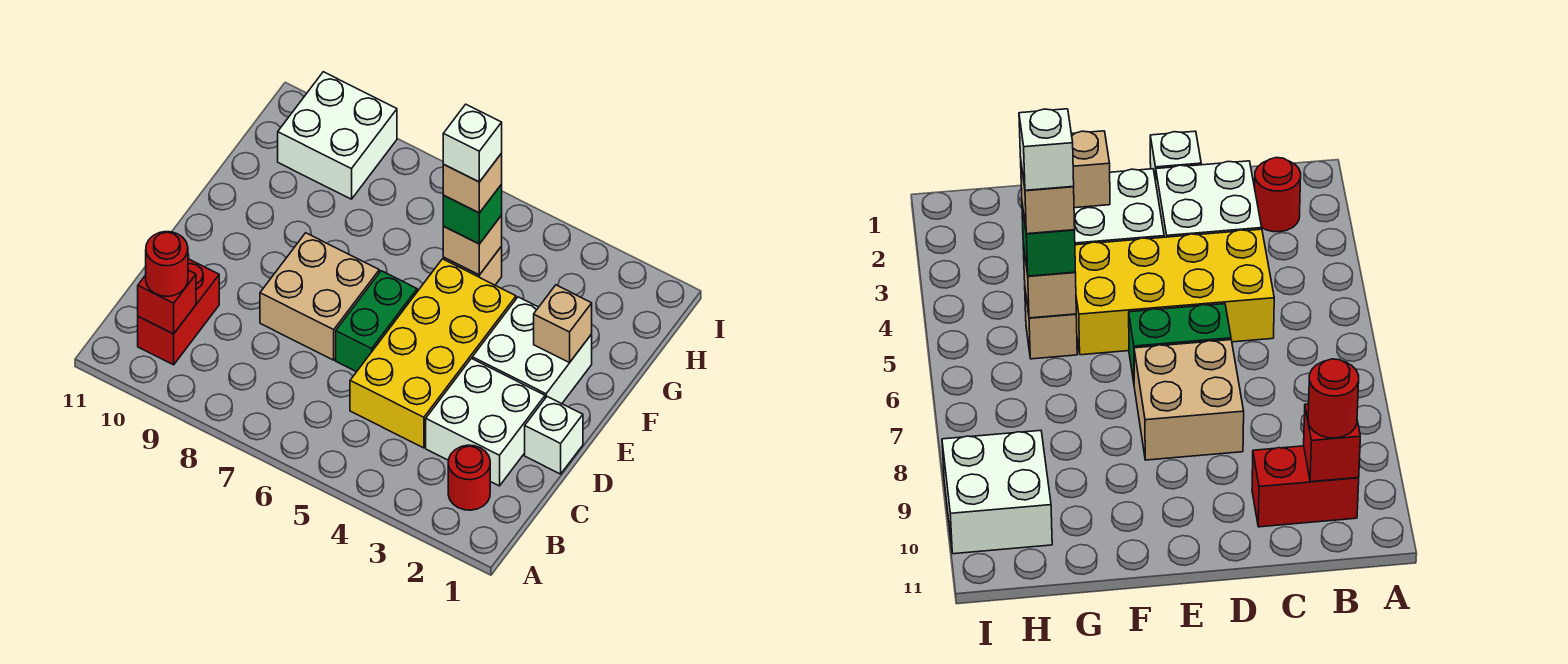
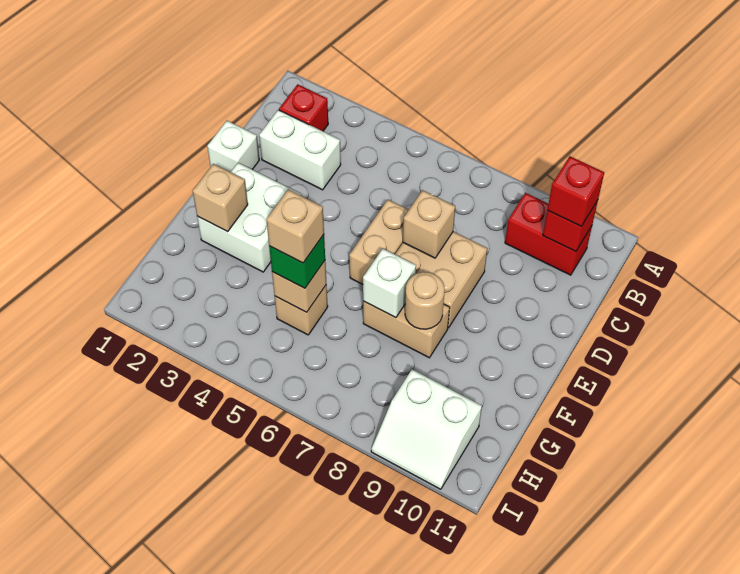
red round brick B2 level 1 -> red brick B2 level 1
red brick B10:C10 level 1 -> red brick B9:B10 level 1
red round brick B10 level 3 -> red brick B10 level 3
white brick C2:D3 level 1 -> white brick C2:C3 level 1
yellow brick C4:F5 level 1 -> none
green brick D6:E6 level 1 -> tan brick D6:E6 level 1
none -> tan brick D7 level 2
none -> tan brick F7:F8 level 1
none -> tan round brick F8 level 2
white brick G5 level 5 -> white brick F7 level 2
white brick H9:I10 level 1 -> white slope H9:I10 level 1 top H

